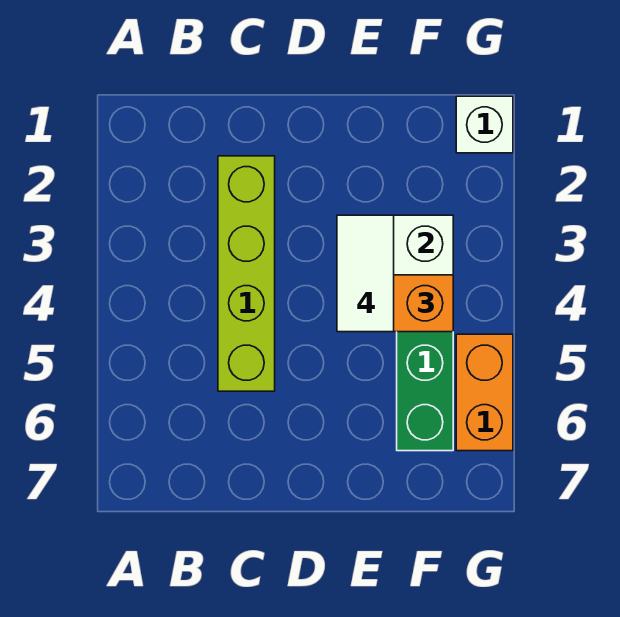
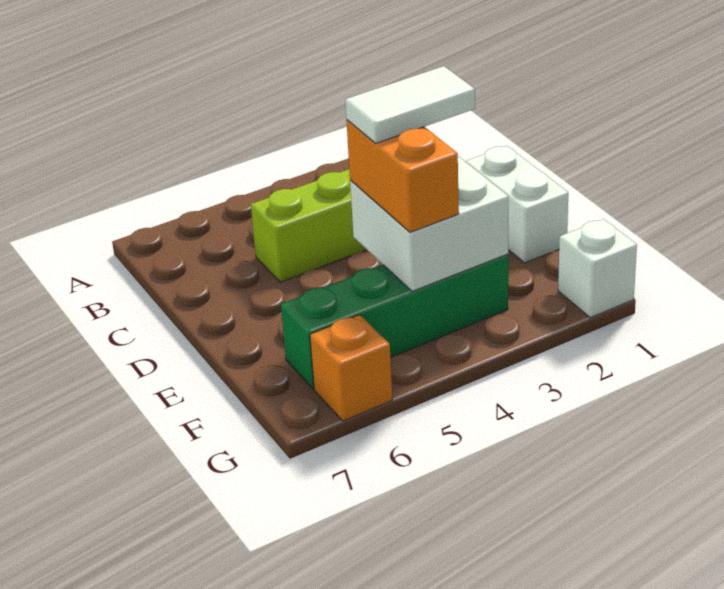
none -> white brick D1:E1 level 1
orange brick G5:G6 level 1 -> orange brick G6 level 1

